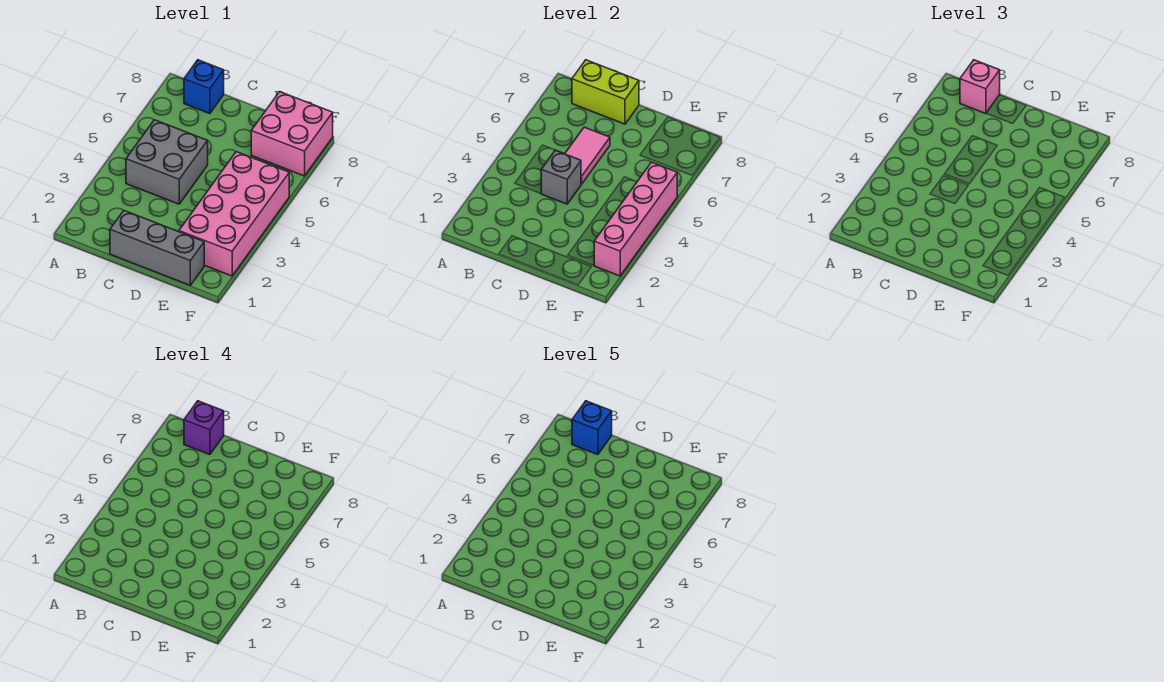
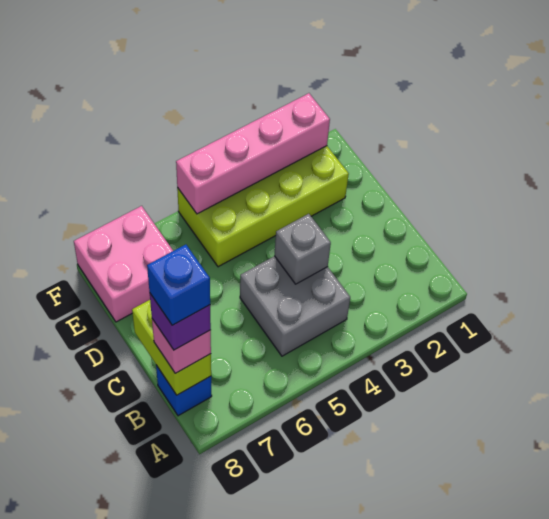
grey brick C1:E1 level 1 -> none
pink tile C5:C6 level 2 -> none
pink brick E2:F5 level 1 -> lime brick E2:F5 level 1

